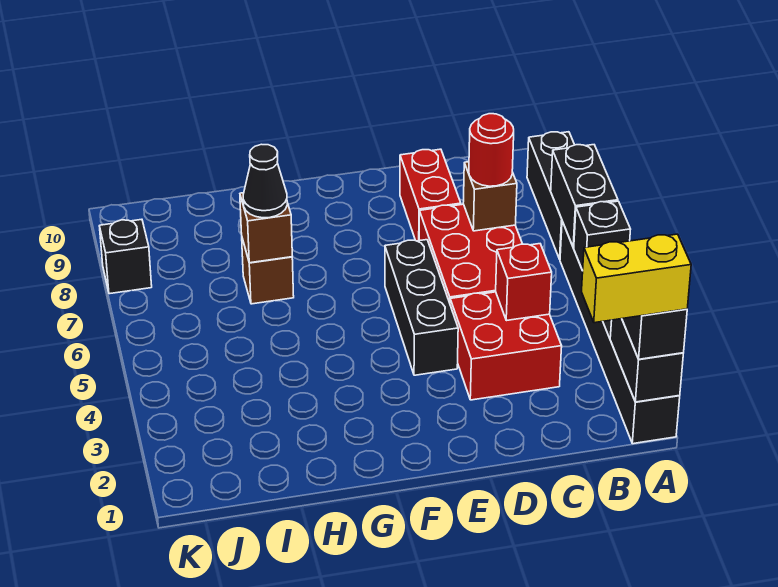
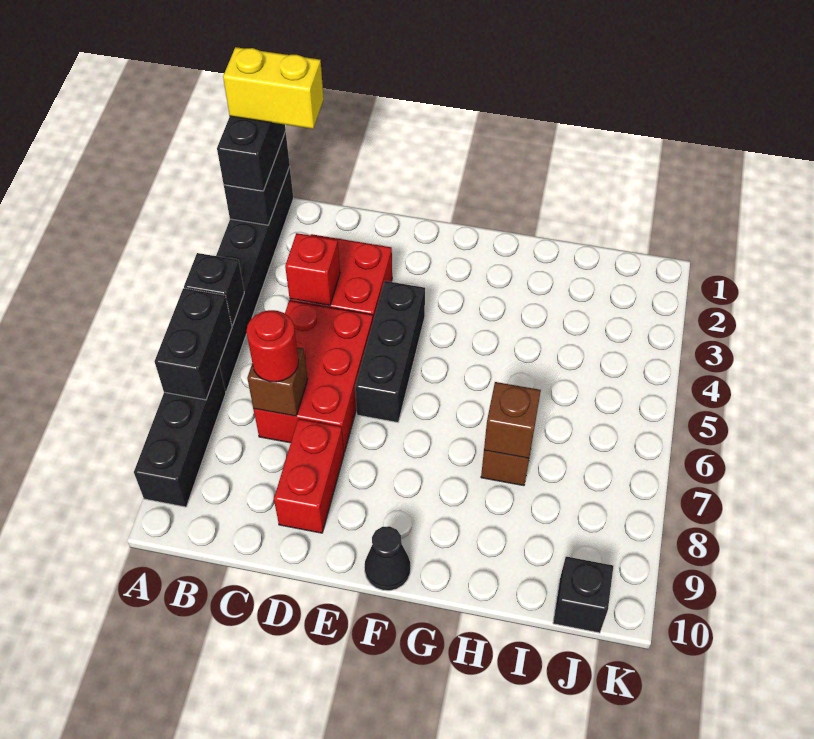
black cone H7 level 3 -> black cone F10 level 1
black brick K8 level 1 -> black brick J10 level 1

